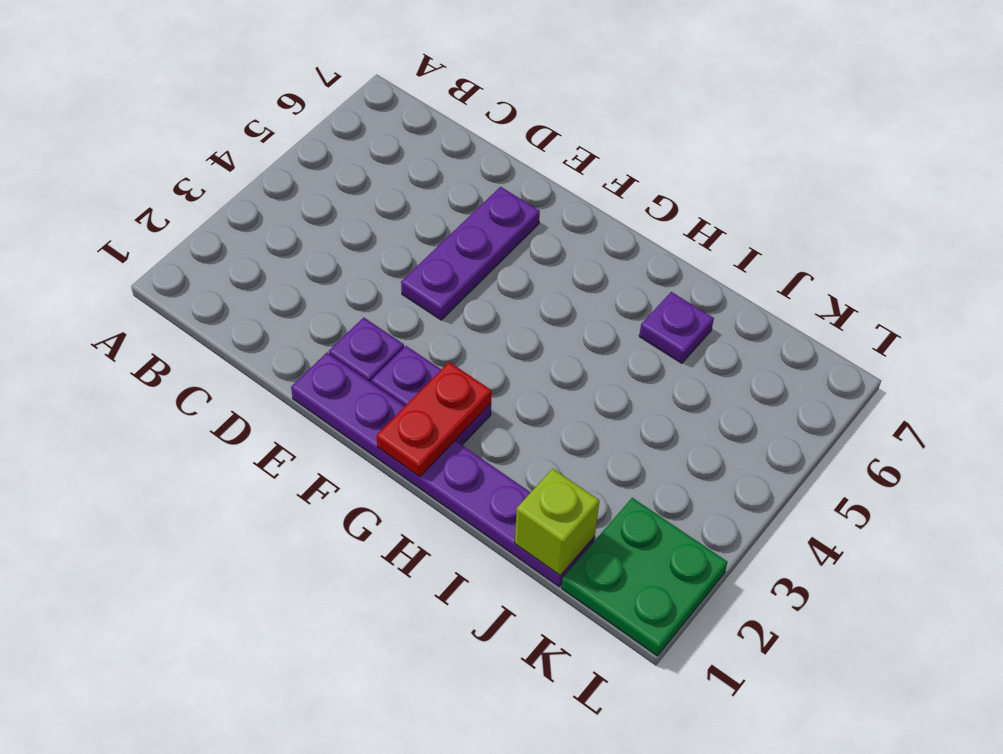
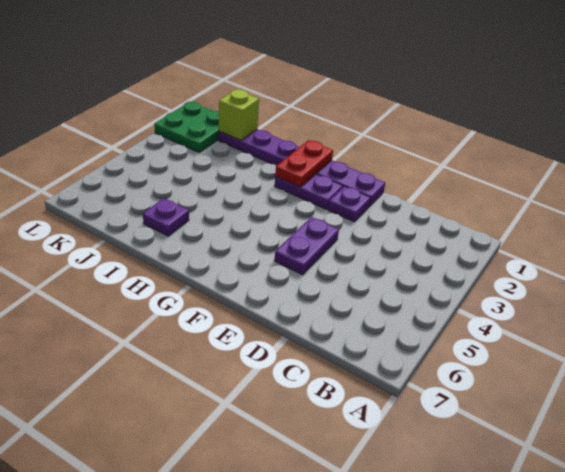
purple plate E4:E6 level 1 -> purple plate E4:E5 level 1

